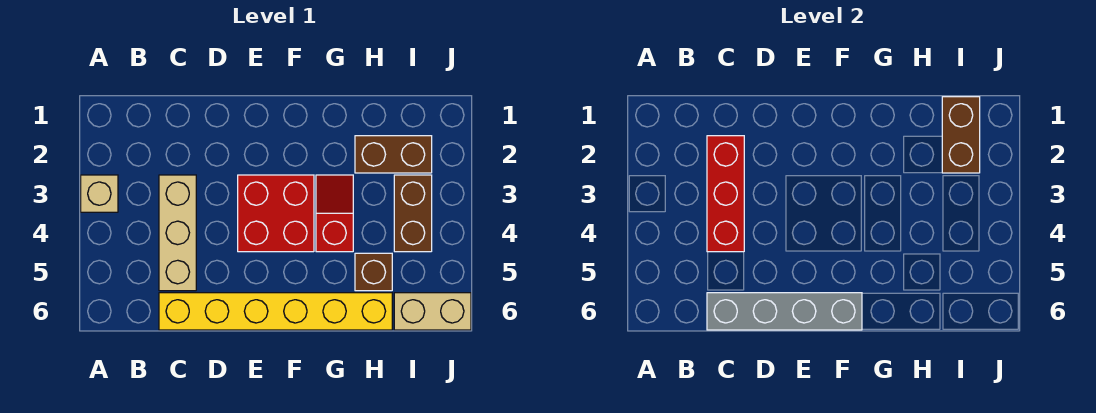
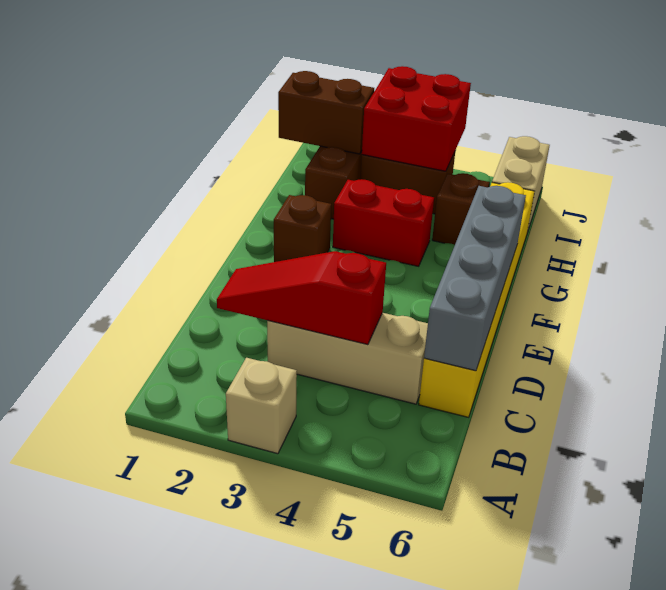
red brick C2:C4 level 2 -> red slope C2:C4 level 2 top 4
red brick E3:F4 level 1 -> red brick I3:J4 level 2
none -> brown brick F2 level 1
red slope G3:G4 level 1 top 4 -> red brick G3:G4 level 1

